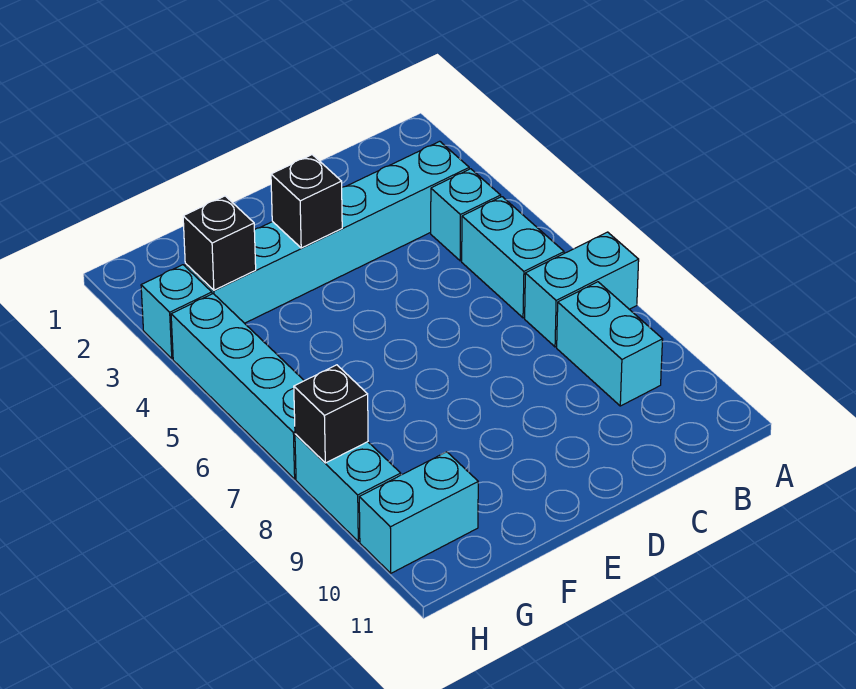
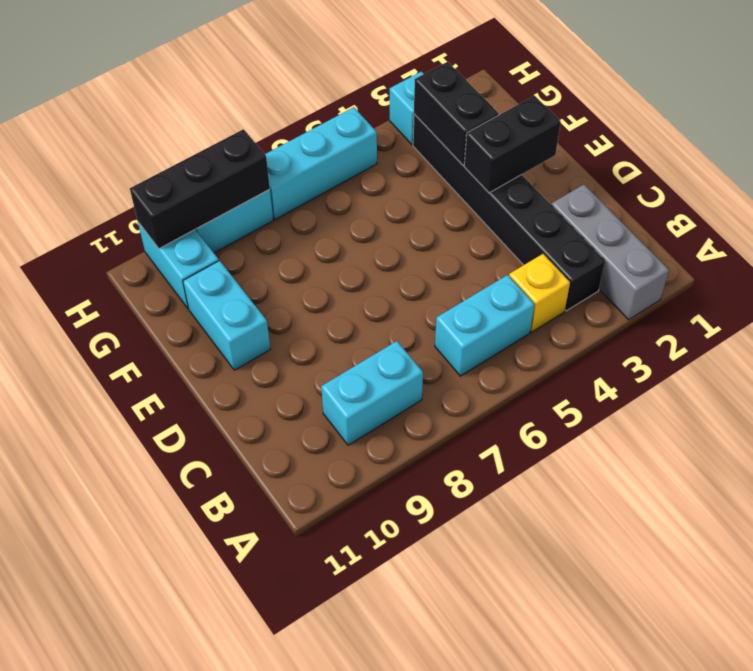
none -> grey brick A2:C2 level 1
cyan brick A7:B7 level 1 -> cyan brick E10:F10 level 1
cyan brick B3:G3 level 1 -> black brick B3:G3 level 1
cyan brick B4 level 1 -> yellow brick B4 level 1
black brick E3 level 2 -> black brick E2:E3 level 2
black brick G3 level 2 -> black brick F3:G3 level 2
cyan brick H4:H7 level 1 -> cyan brick H5:H7 level 1
black brick H8 level 2 -> black brick H8:H10 level 2

